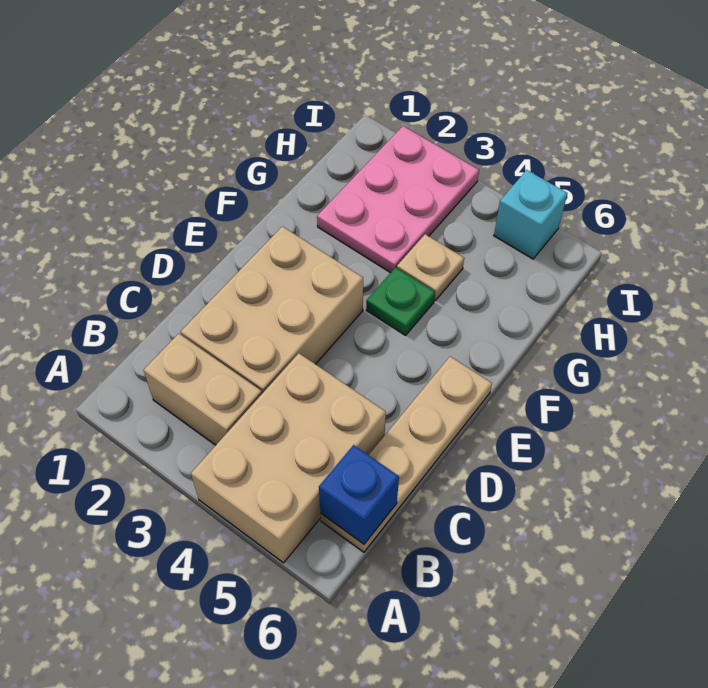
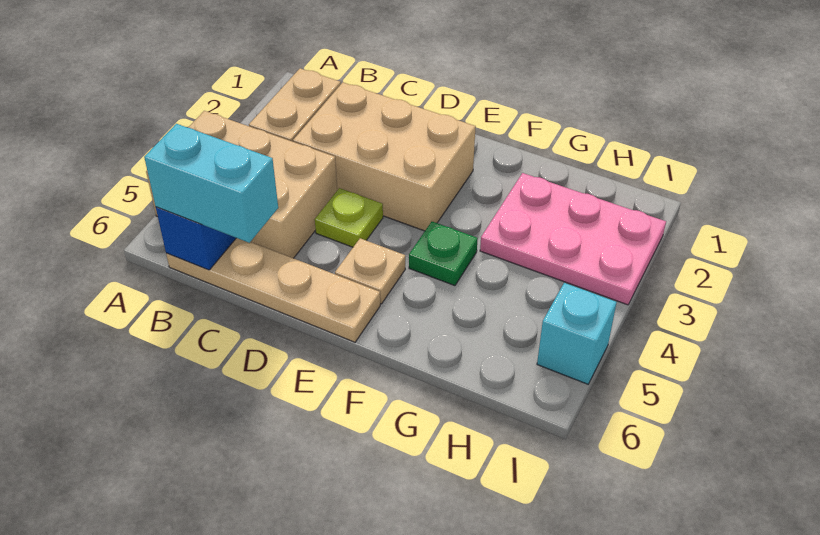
none -> cyan brick B6:C6 level 3
none -> lime plate D4 level 1
tan plate G4 level 1 -> tan plate E5 level 1

